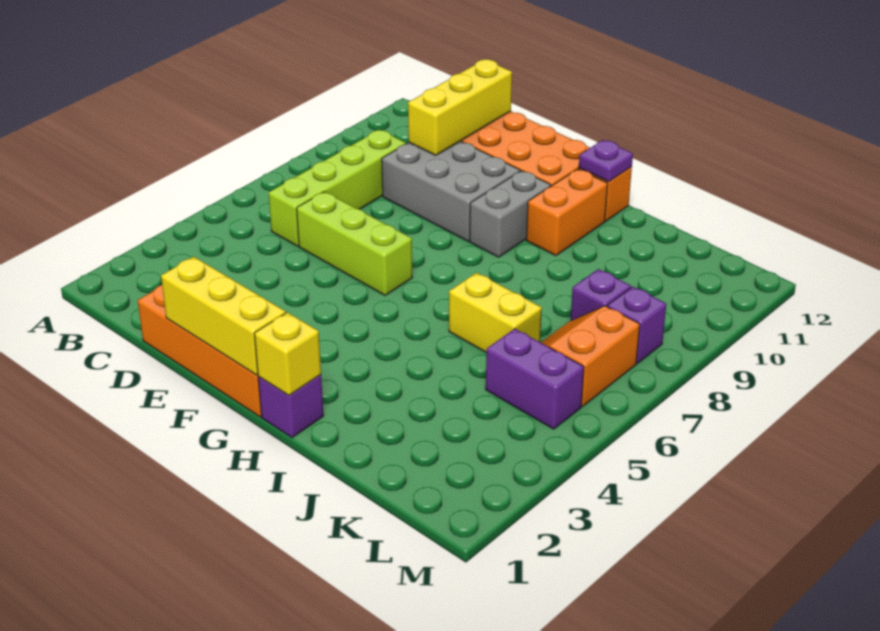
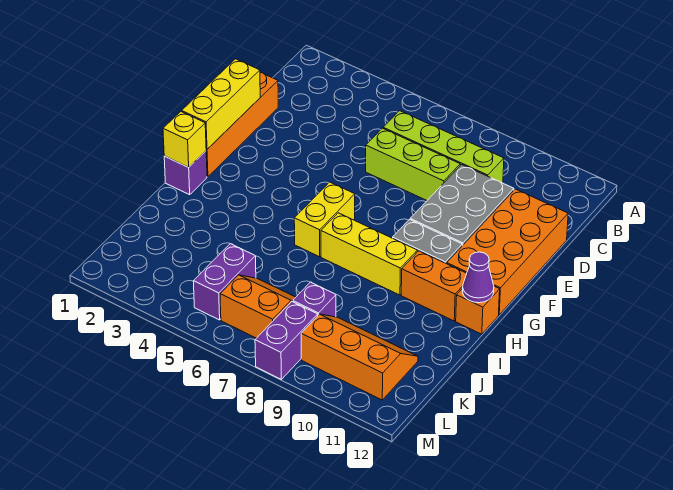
lime brick D6:F6 level 1 -> lime brick D6:D8 level 1
yellow brick D10:D12 level 2 -> yellow brick H7:H9 level 1
purple plate H12 level 2 -> purple cone H12 level 2
yellow brick I6:J6 level 1 -> yellow brick G6:H6 level 1
none -> orange slope K9:L11 level 1 top L
purple brick L8 level 1 -> purple brick L8:M8 level 1

